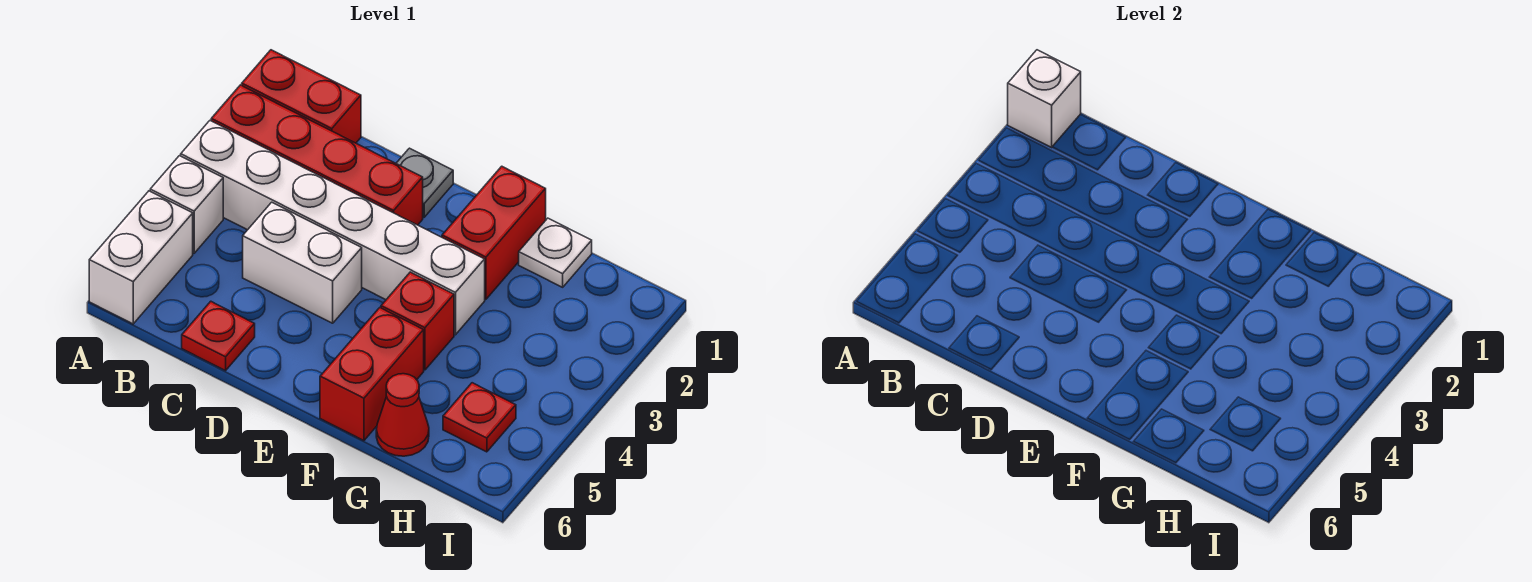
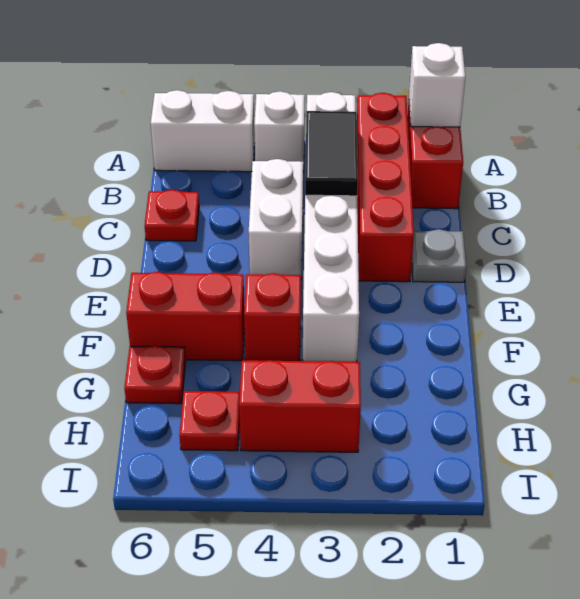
none -> black tile B3:C3 level 2
red brick F1:F2 level 1 -> red brick H3:H4 level 1
white plate G1 level 1 -> none
red cone G6 level 1 -> red plate G6 level 1

